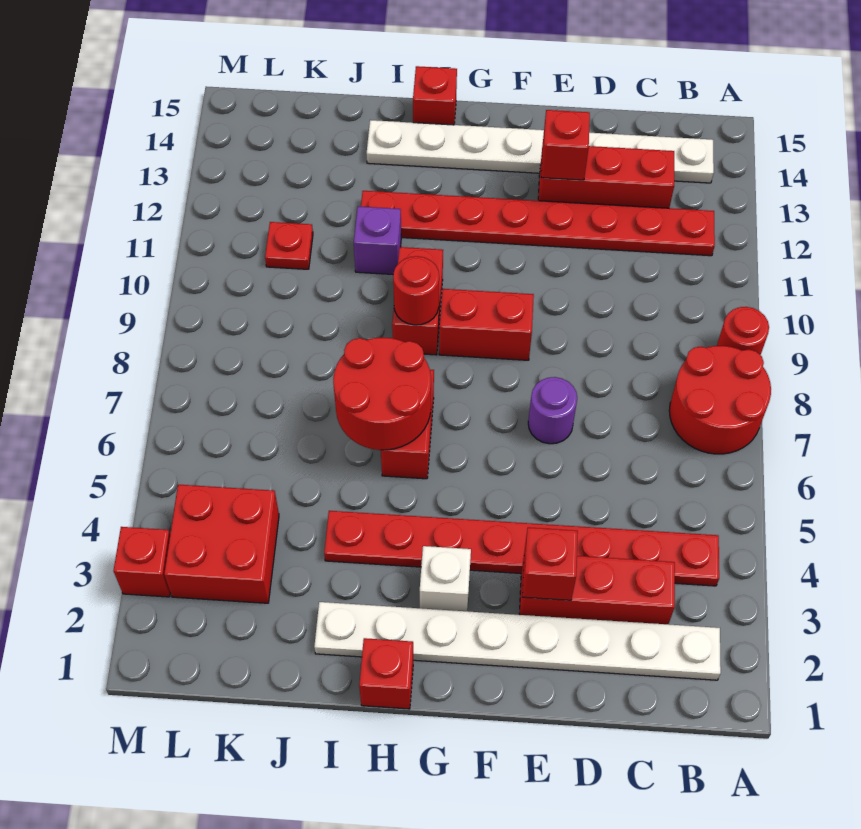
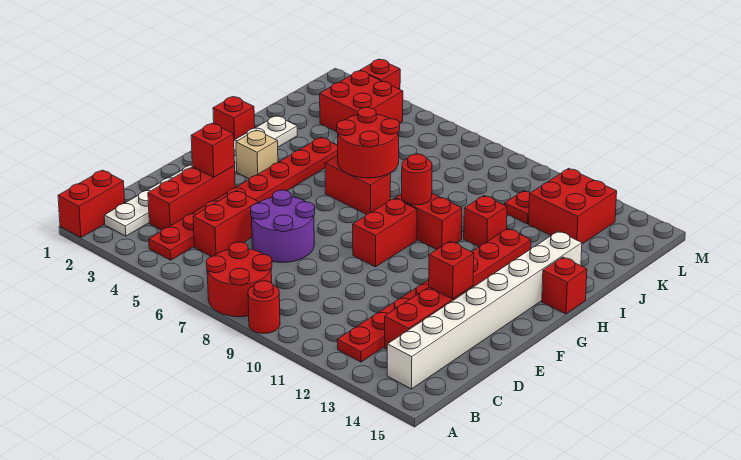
none -> red brick A1:B1 level 1
white plate B14:I14 level 1 -> white brick B14:I14 level 1
none -> red brick C5:D5 level 1
purple round brick E7 level 1 -> purple round brick D6:E7 level 1
white brick G3 level 1 -> tan brick G3 level 1
purple brick I11 level 1 -> red brick I11 level 1
none -> red brick K12:L13 level 1

